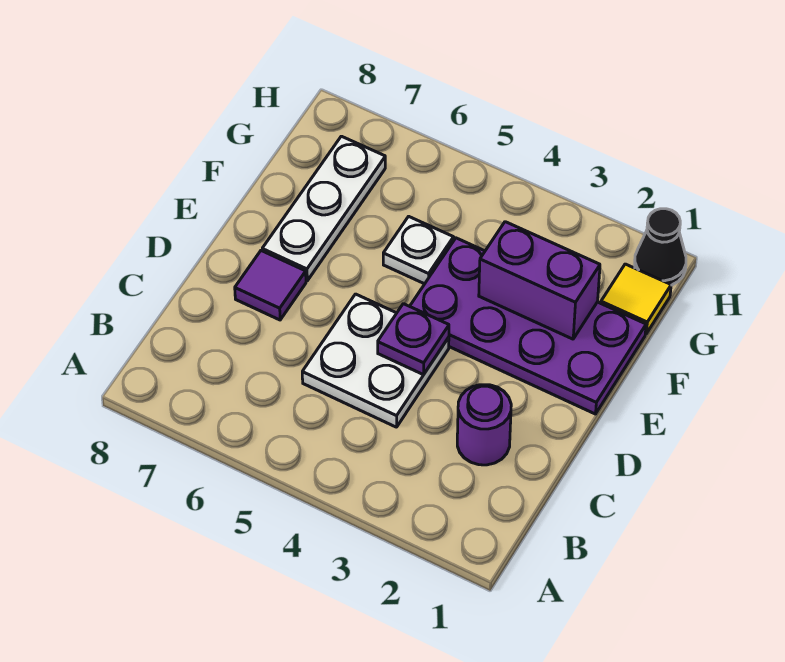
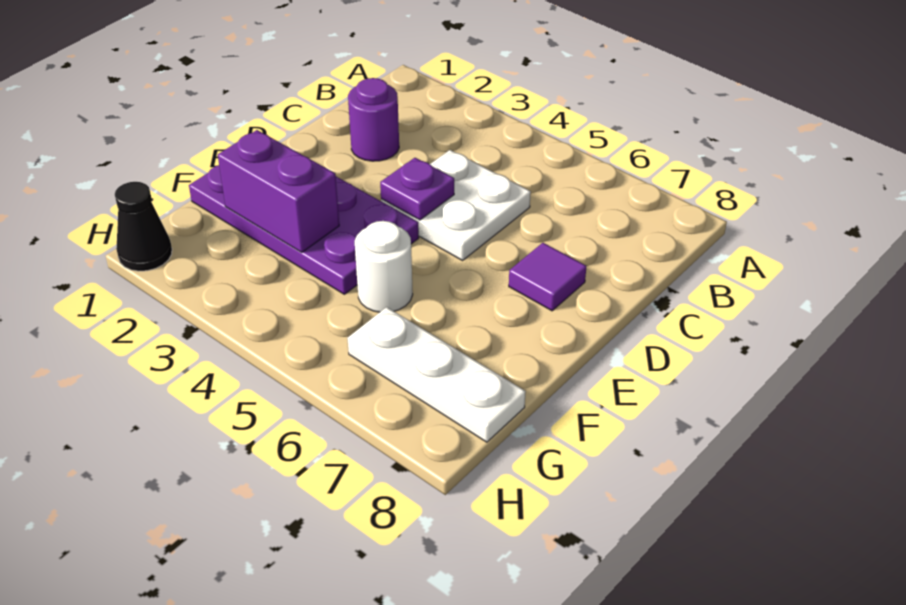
white plate E7:G7 level 1 -> white plate G6:G8 level 1
white plate F5 level 1 -> white round brick F5 level 1
yellow tile G1 level 1 -> none

